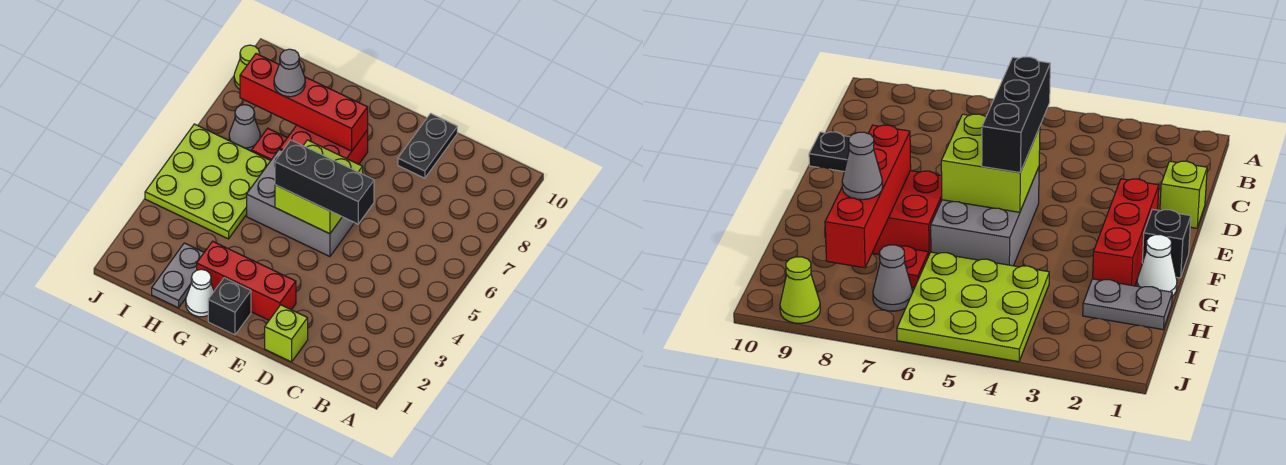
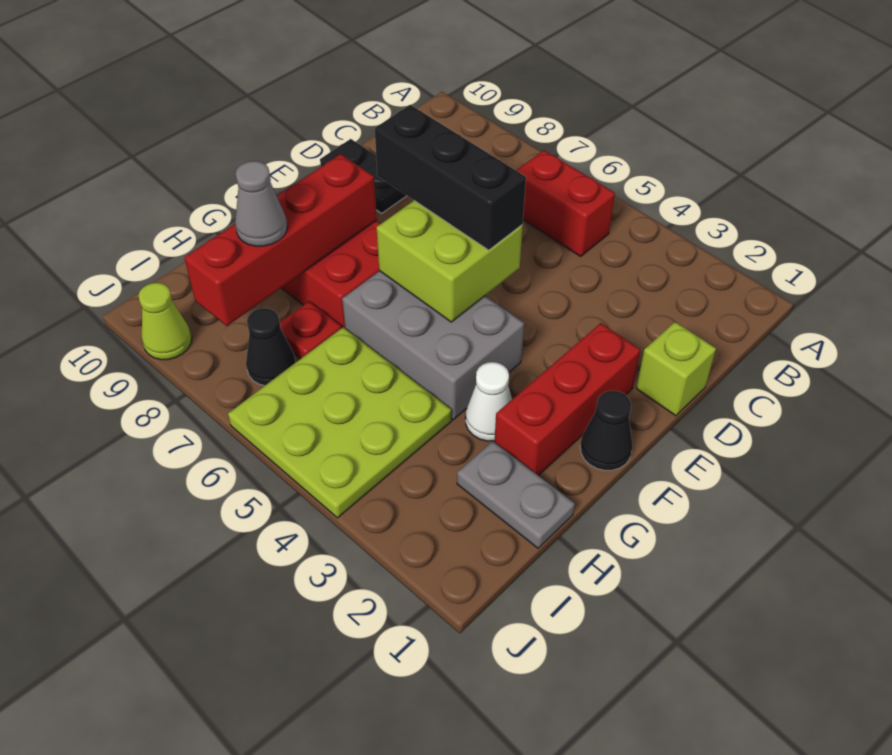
none -> red brick B5:B6 level 1
black brick D5:F5 level 3 -> black brick E5:E7 level 3
grey brick E5:G6 level 1 -> grey brick F4:G6 level 1
black brick F1 level 1 -> black cone F1 level 1
white cone G1 level 1 -> white cone G3 level 1
grey cone I7 level 1 -> black cone I7 level 1

